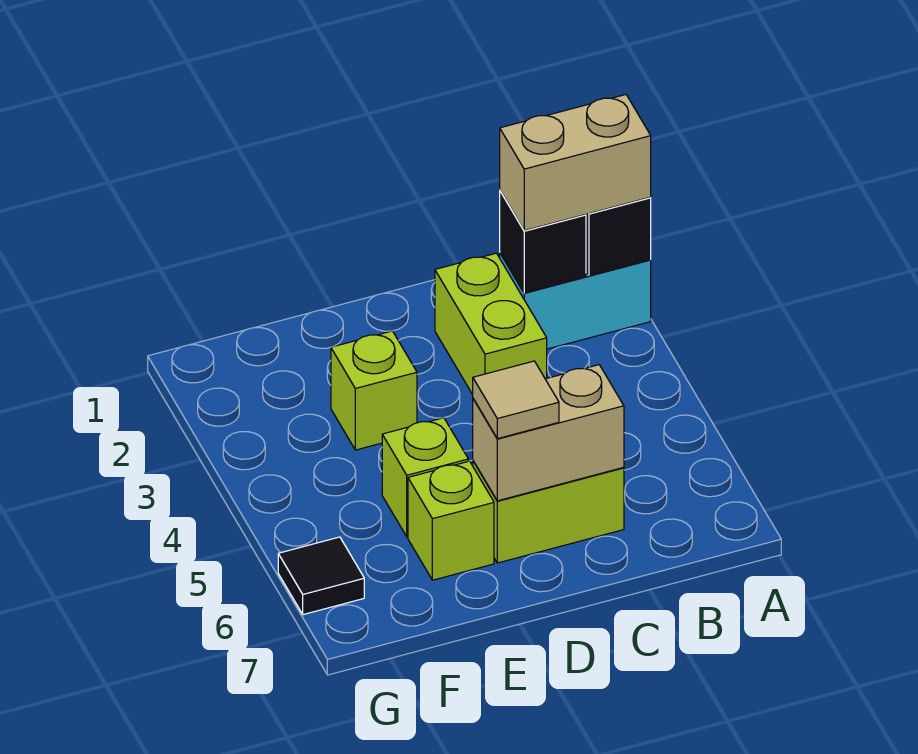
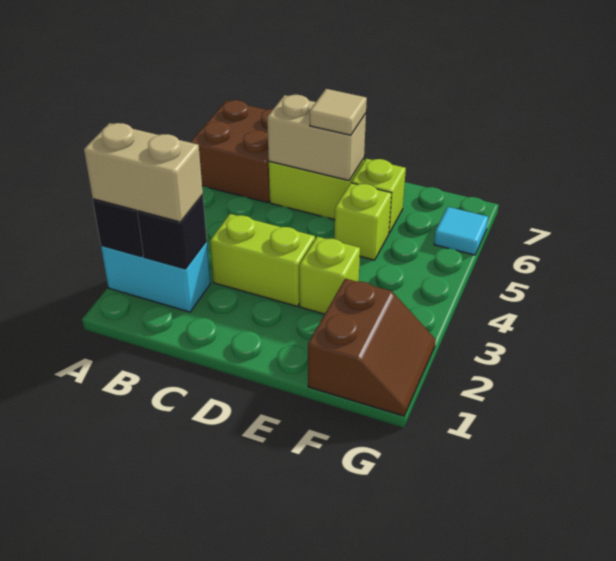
none -> brown brick A6:B7 level 1
lime brick C2:C3 level 1 -> lime brick C3:D3 level 1
none -> brown slope F1:G2 level 1 top F
black tile G6 level 1 -> cyan tile G6 level 1

